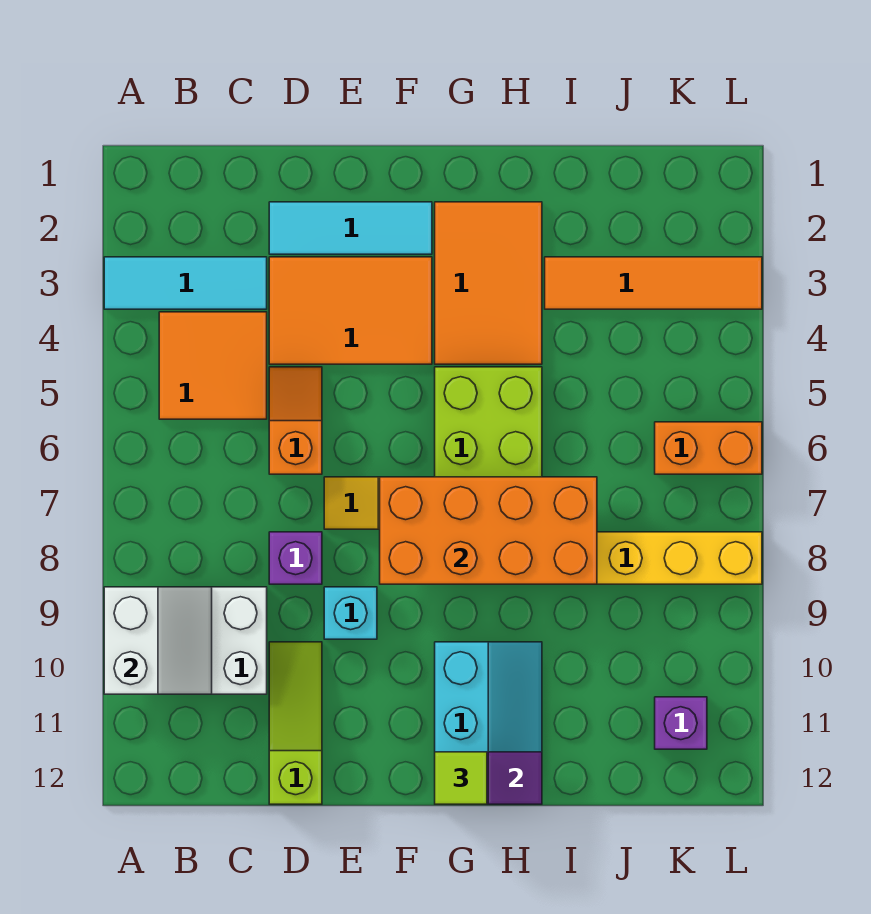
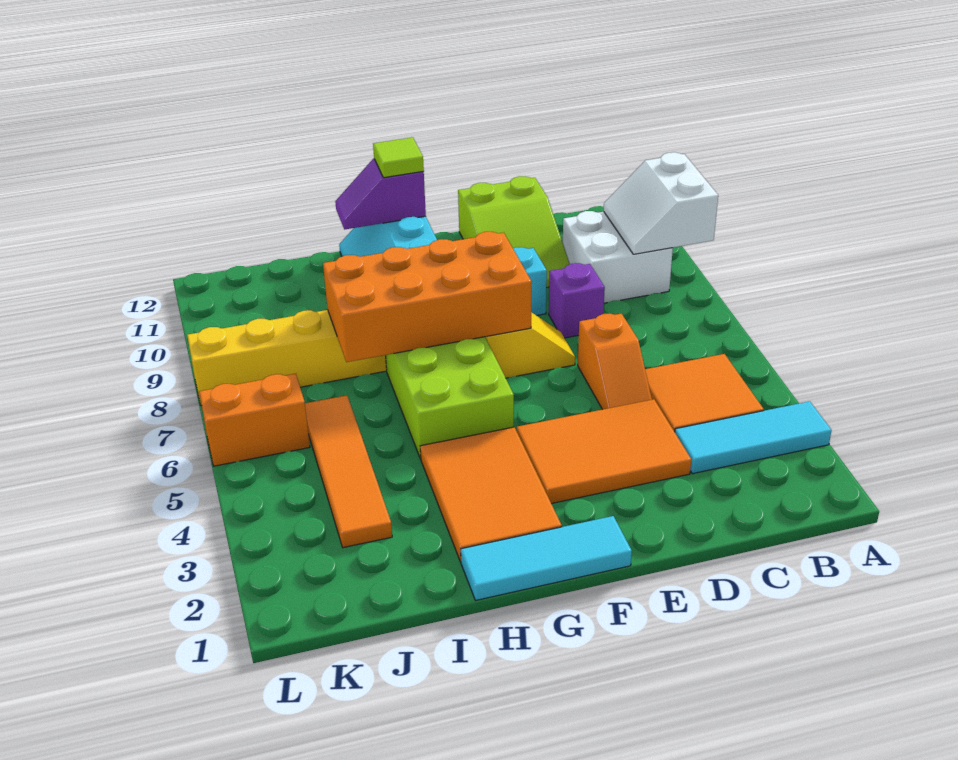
cyan tile D2:F2 level 1 -> cyan tile F1:H1 level 1
lime slope D10:D12 level 1 top 12 -> lime slope D10:E12 level 1 top 12
orange tile I3:L3 level 1 -> orange tile J3:J6 level 1
purple brick K11 level 1 -> none

